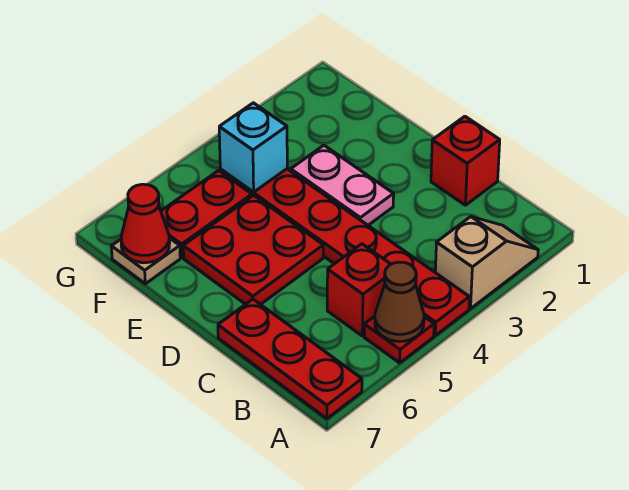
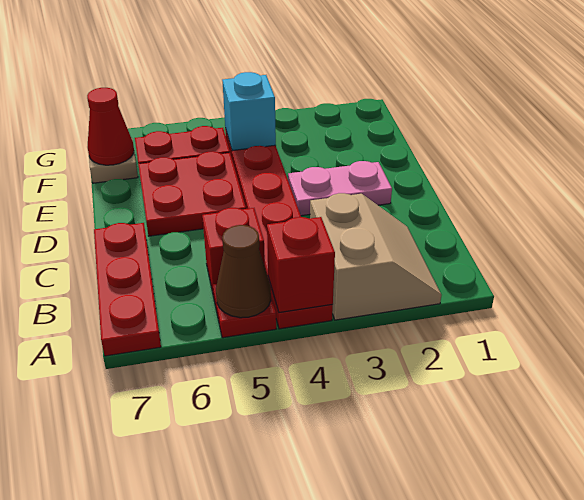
tan slope A2:A3 level 1 top 3 -> tan slope A2:B3 level 1 top 3
red brick C1 level 1 -> red brick A4 level 2
pink plate D3:E3 level 1 -> pink plate D2:D3 level 1

